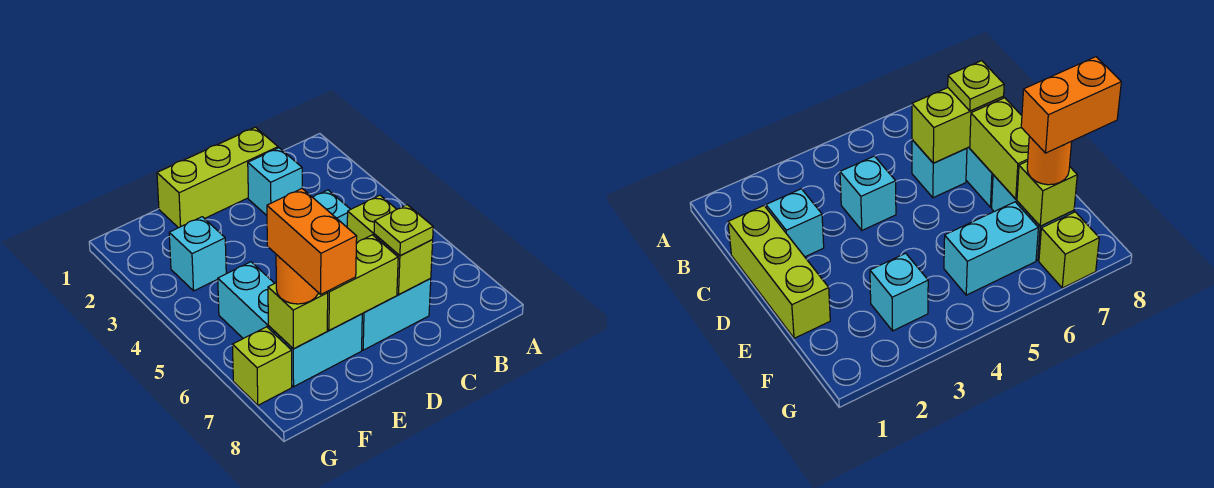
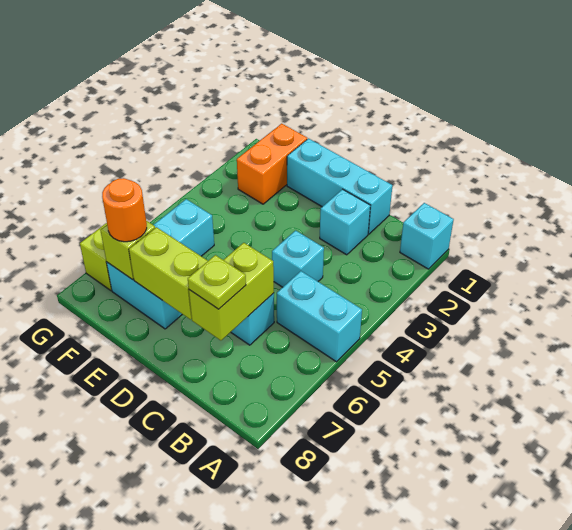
lime brick C1:E1 level 1 -> cyan brick C1:E1 level 1
cyan brick C7:D7 level 1 -> cyan brick A5:B5 level 1
cyan brick F3 level 1 -> cyan brick A1 level 1
orange brick F7:F8 level 4 -> orange brick F1:F2 level 1

